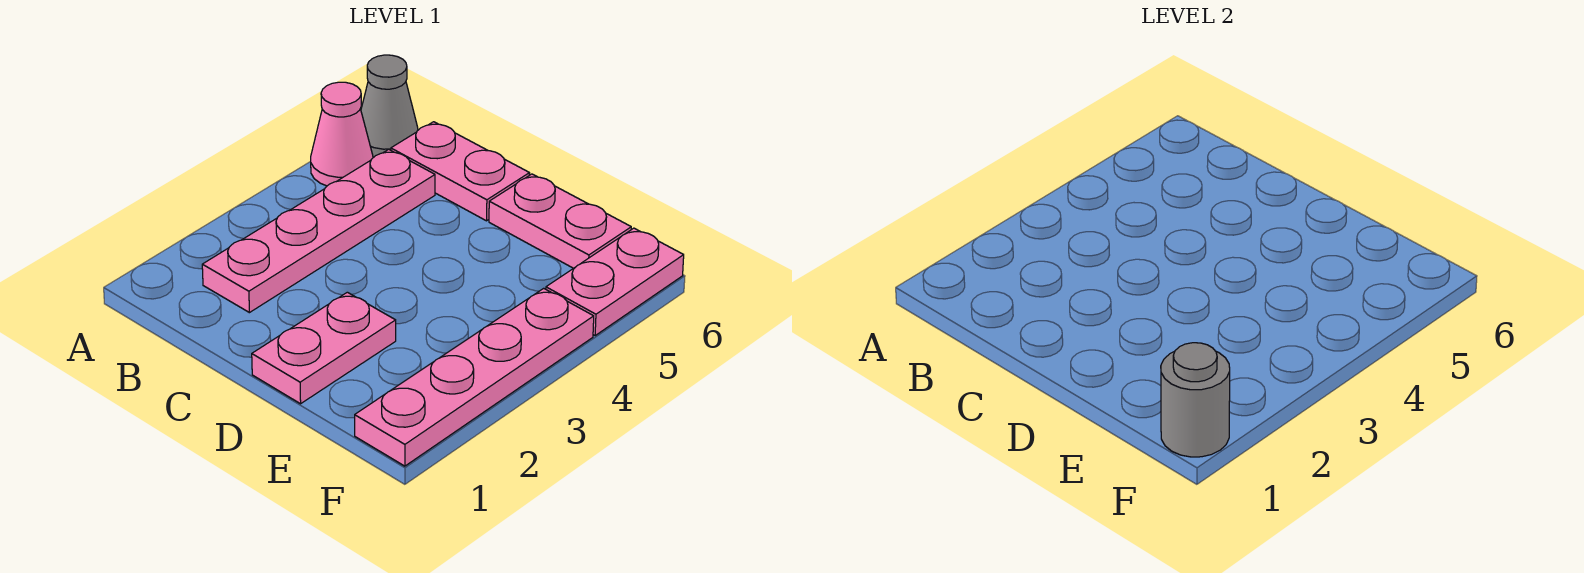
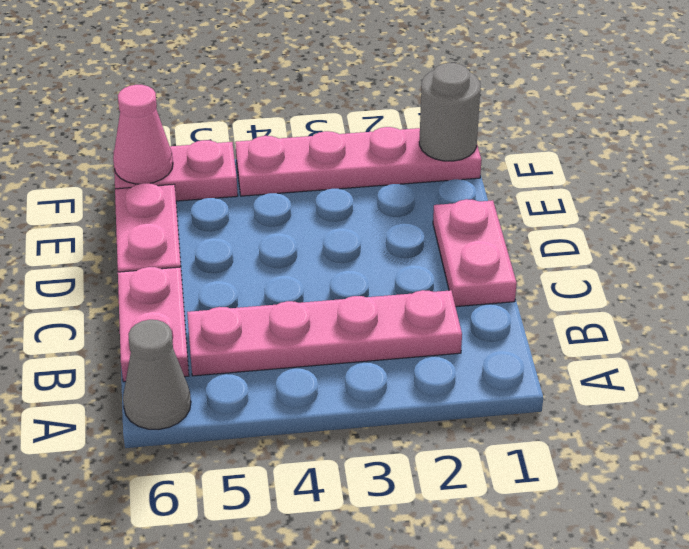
pink cone A5 level 1 -> pink cone F6 level 2
pink plate D1:D2 level 1 -> pink plate C1:D1 level 1

